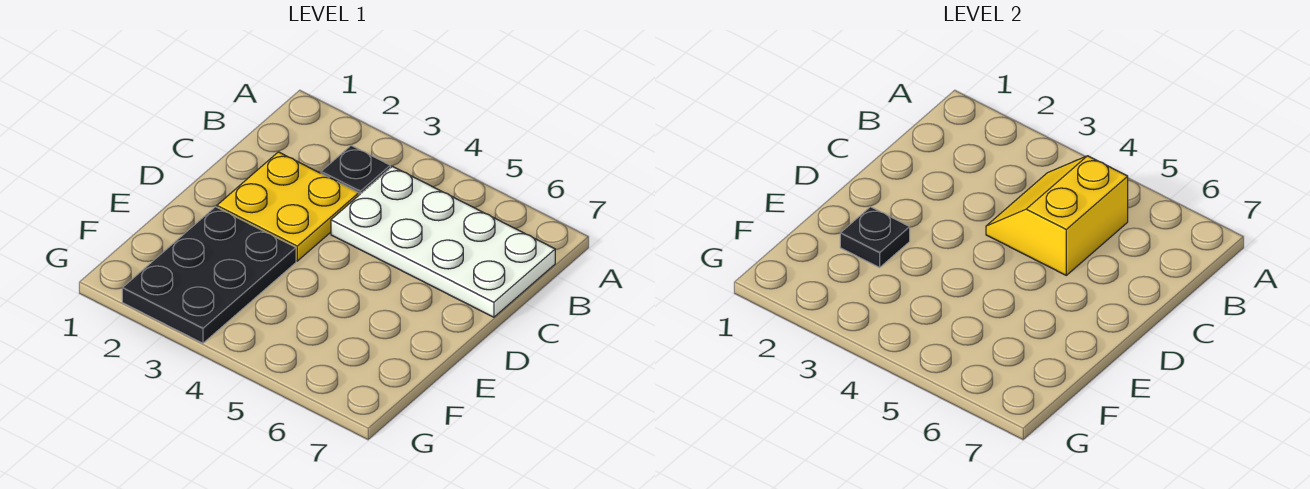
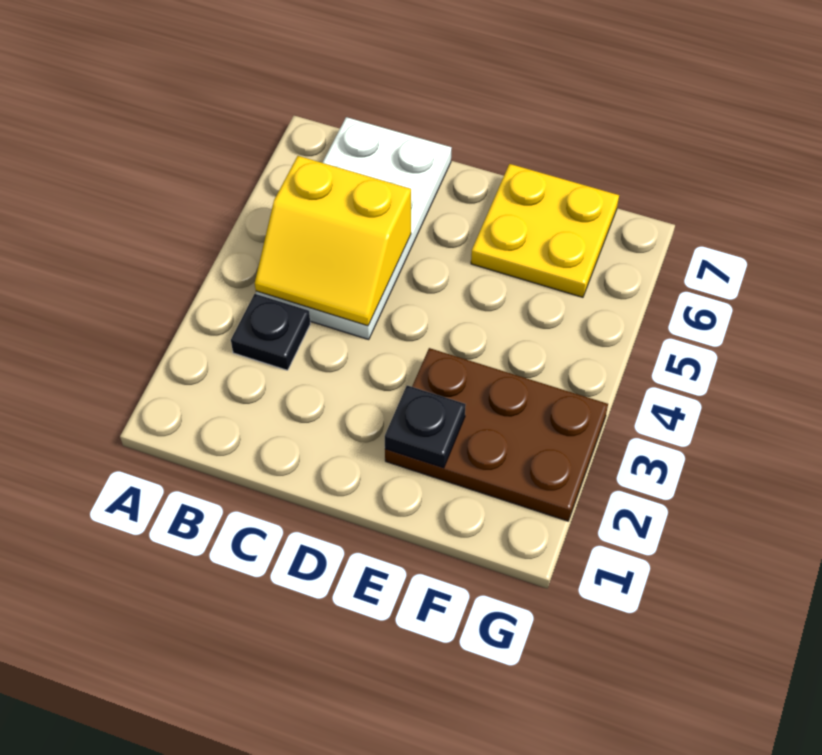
yellow plate C2:D3 level 1 -> yellow plate E6:F7 level 1
black plate E2:G3 level 1 -> brown plate E2:G3 level 1

